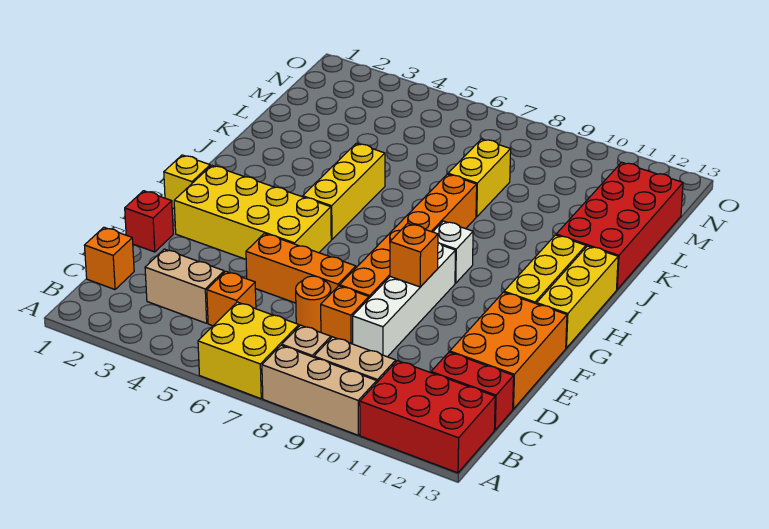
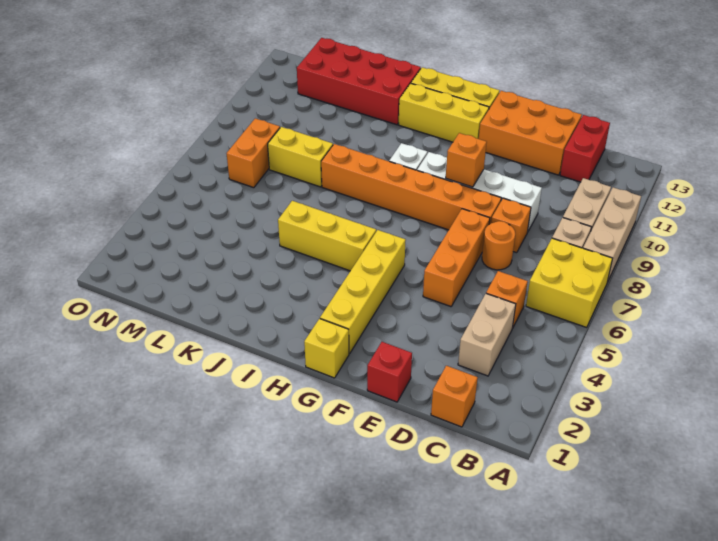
red brick A11:B13 level 1 -> none
yellow brick F2:G5 level 1 -> yellow brick G2:G5 level 1
none -> orange brick M7:M8 level 1

